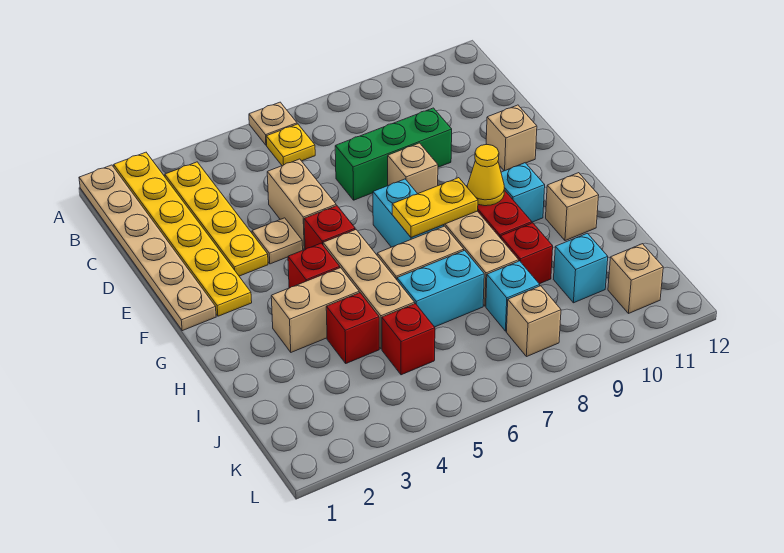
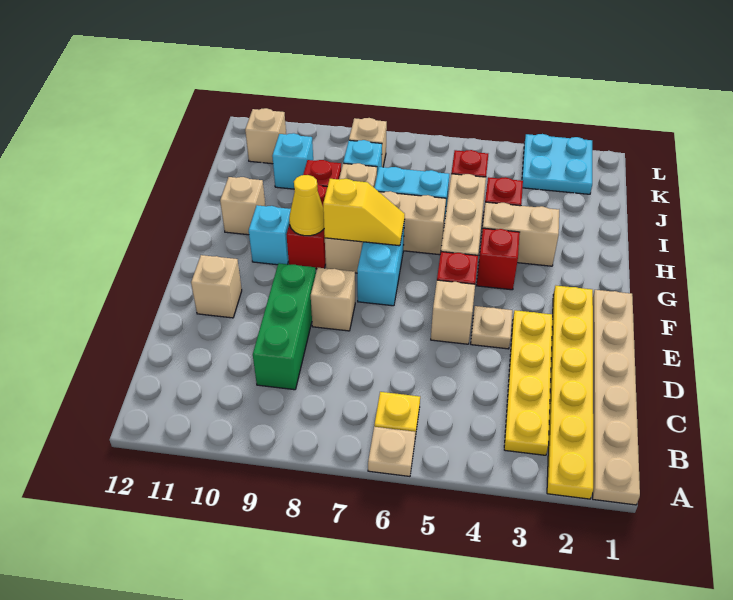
tan brick D5:E5 level 1 -> tan brick E5 level 1
green brick D7:D9 level 1 -> green brick C9:E9 level 1
yellow plate G7:G8 level 2 -> yellow slope G7:G8 level 2 top 8
none -> cyan plate K2:L3 level 1

